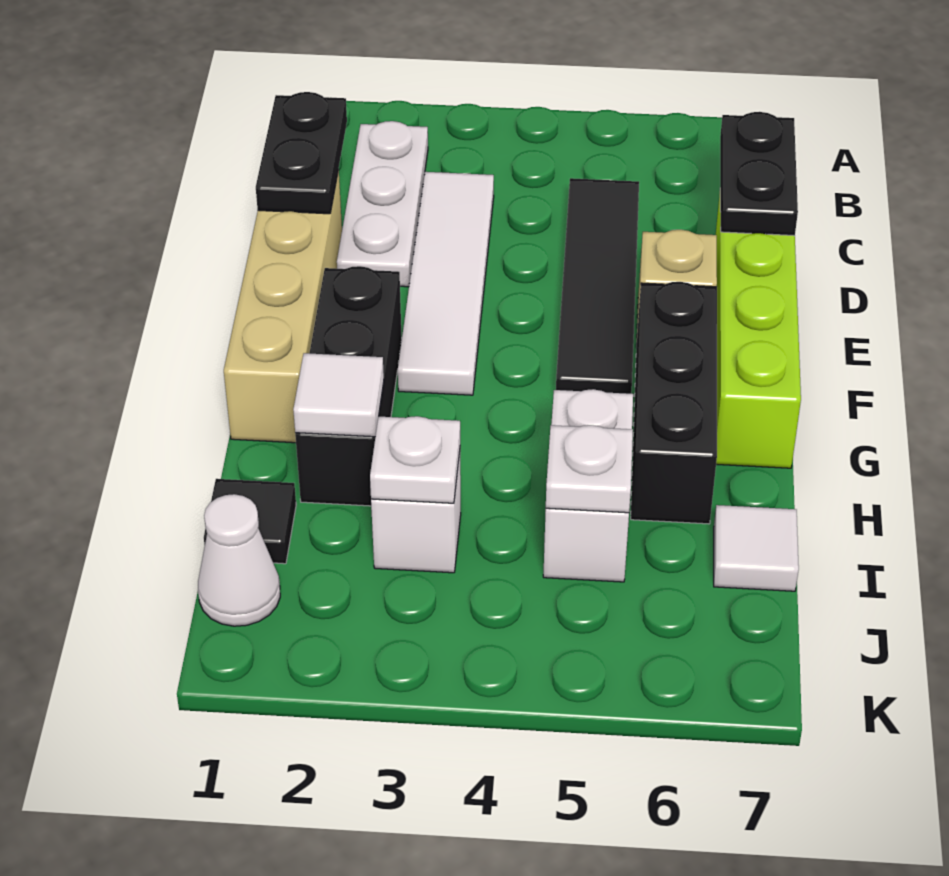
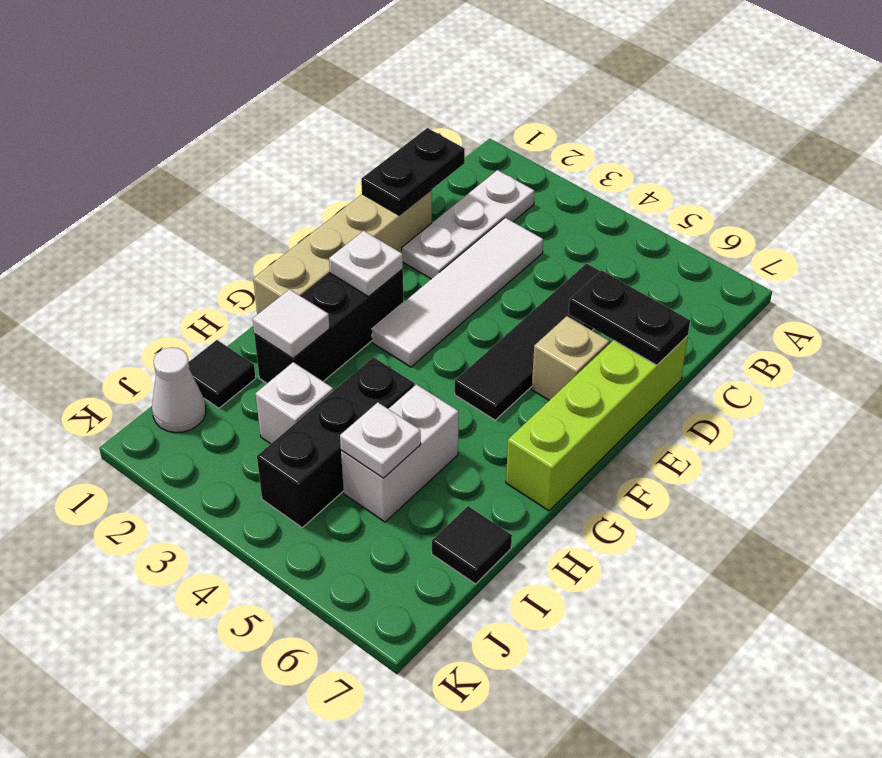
black plate C7:D7 level 2 -> black plate D6:D7 level 2
black brick F6:H6 level 1 -> black brick H4:J4 level 1
white plate I3 level 2 -> white plate F2 level 2
white tile I7 level 1 -> black tile I7 level 1

